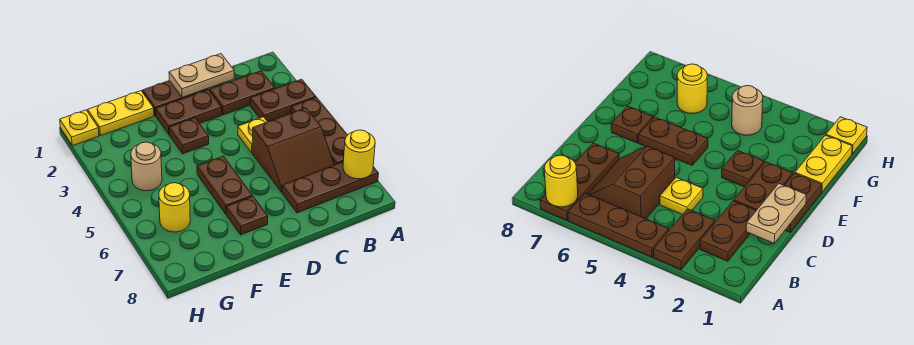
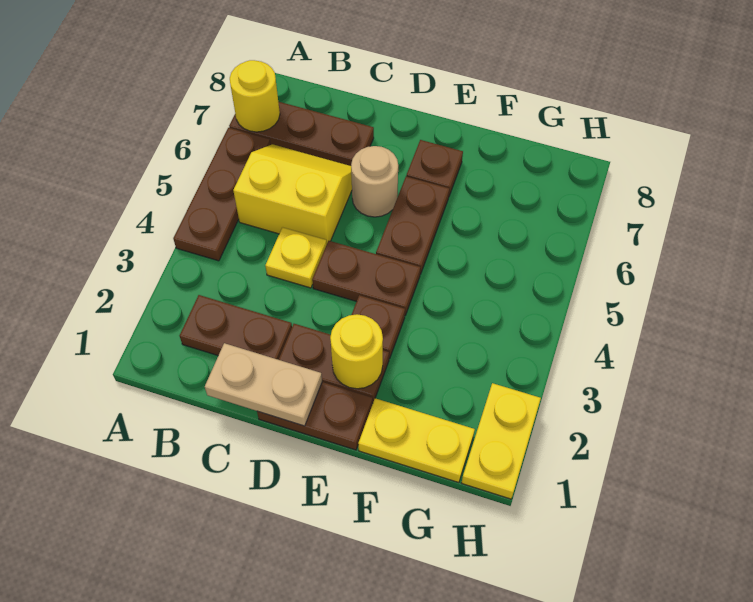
brown plate A3:B3 level 1 -> brown plate D4:E4 level 1
brown slope B5:C6 level 1 top 5 -> yellow slope B5:C6 level 1 top 5
tan round brick G4 level 1 -> tan round brick D6 level 1
yellow round brick G6 level 1 -> yellow round brick E2 level 2
yellow plate H1 level 1 -> yellow plate H1:H2 level 1

